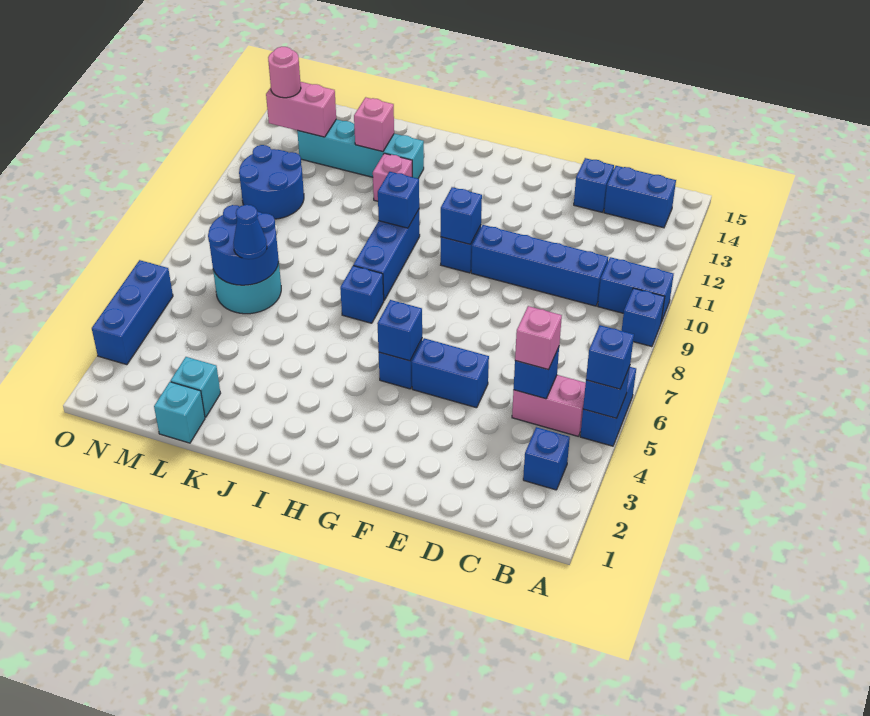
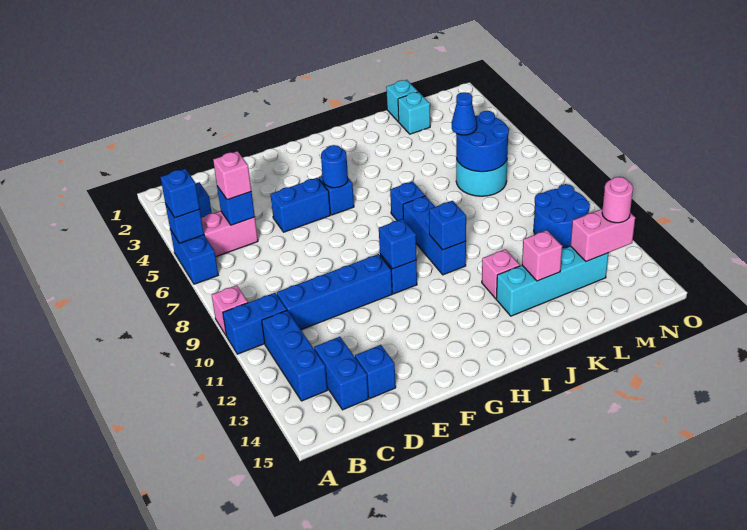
blue brick A9 level 1 -> pink brick A9 level 1
blue brick B14:C14 level 1 -> blue brick C13:C14 level 1
blue brick G5 level 2 -> blue round brick G5 level 2
blue brick O3:O5 level 1 -> blue brick B11:B13 level 1

